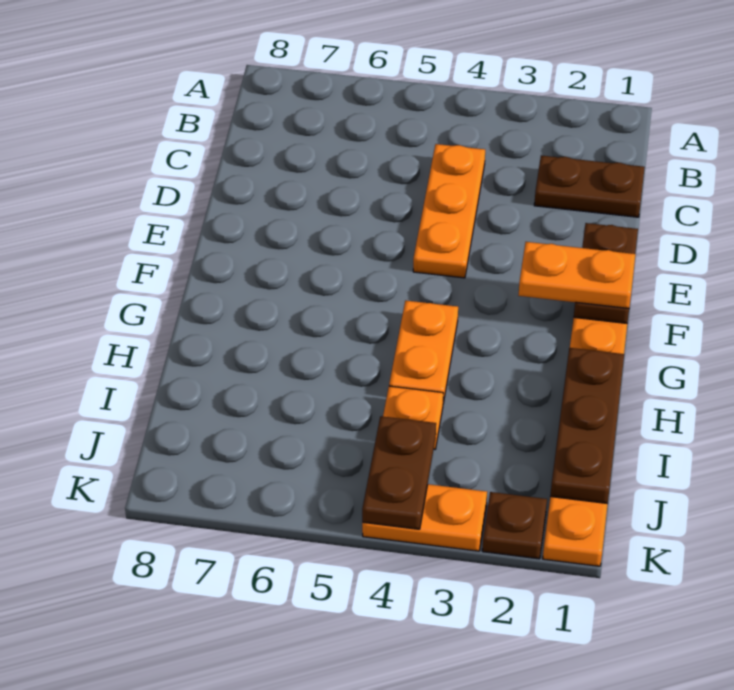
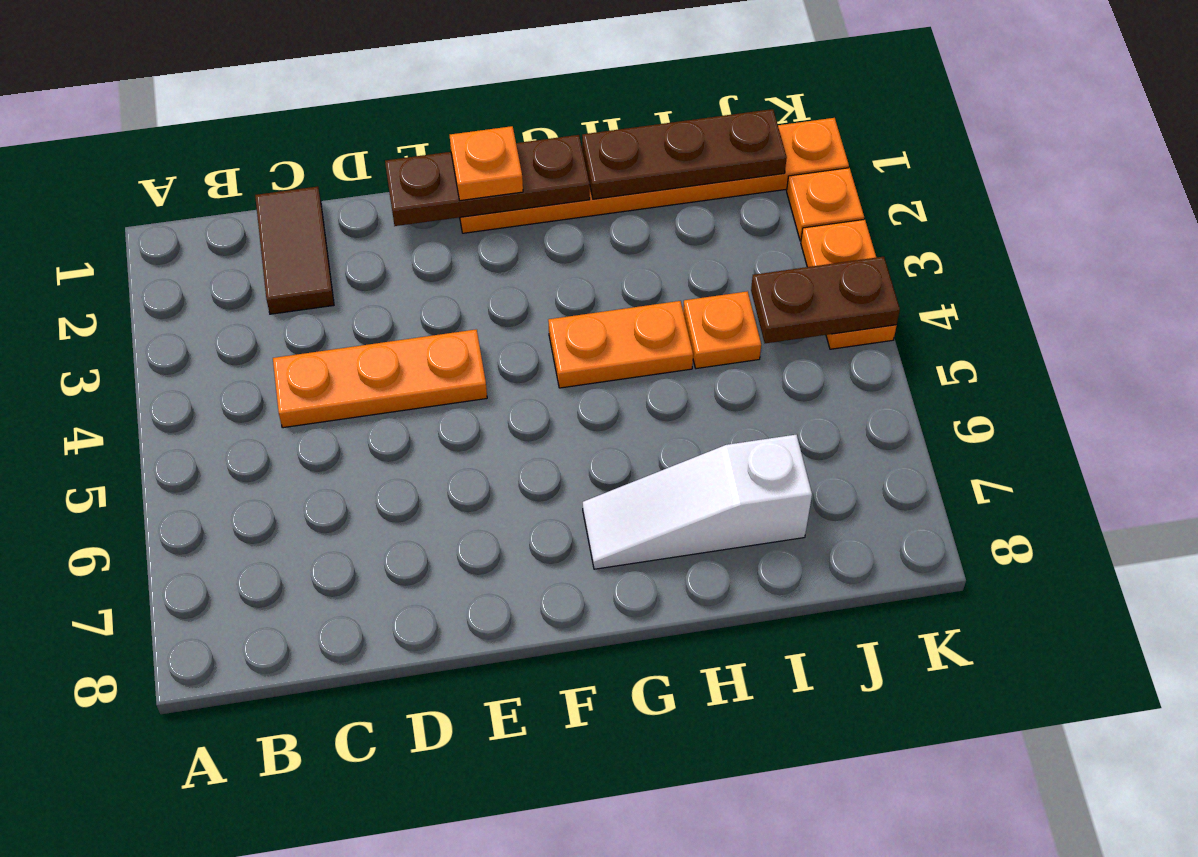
brown plate C1:C2 level 1 -> brown tile C1:C2 level 1
brown plate E1:F1 level 2 -> brown plate E1:G1 level 2
orange plate F1:F2 level 3 -> orange plate F1 level 3
none -> white slope G7:I7 level 1 top I
brown plate K2 level 1 -> orange plate K2 level 1

